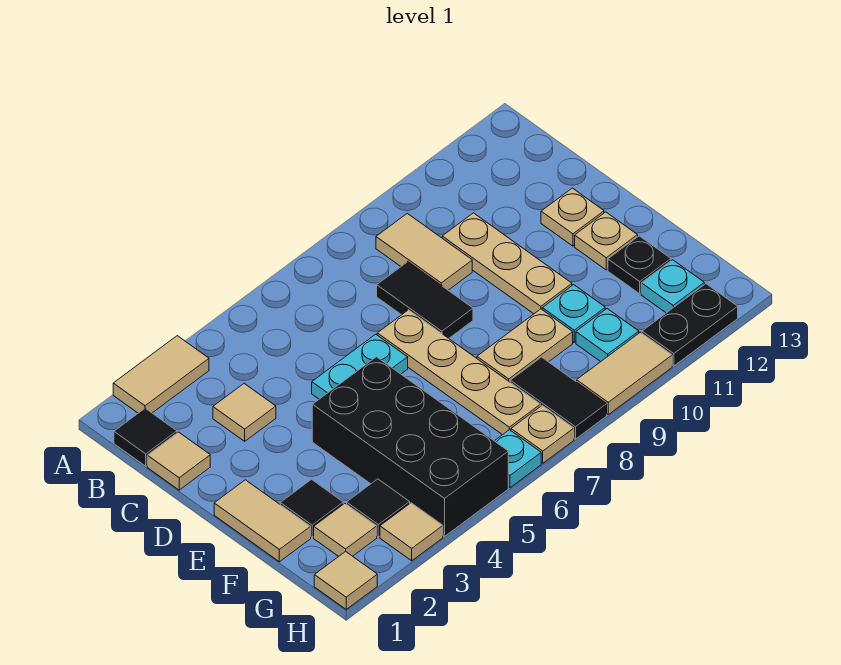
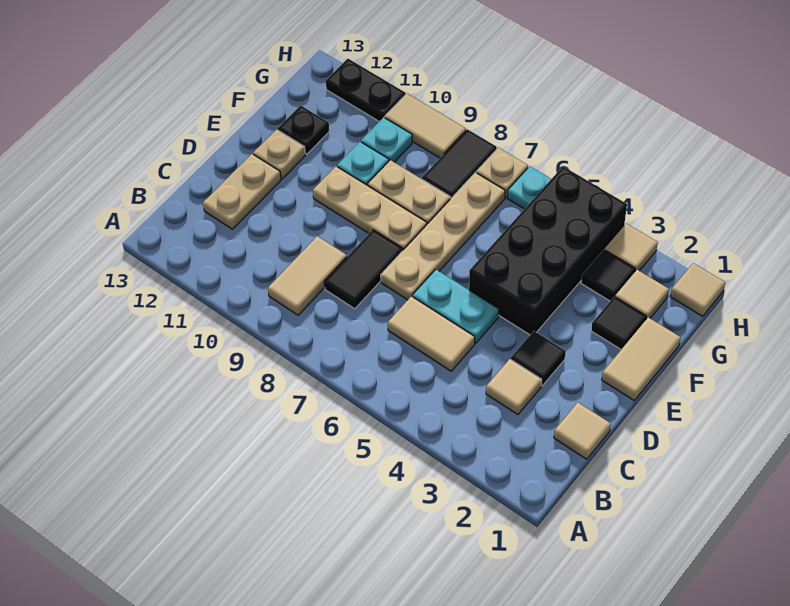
tan tile A2:A3 level 1 -> tan tile C5:C6 level 1
black tile B1 level 1 -> black tile D3 level 1
tan plate C10:E10 level 1 -> tan plate E8:E10 level 1
tan plate D12 level 1 -> tan plate C12:D12 level 1
cyan plate G12 level 1 -> none

